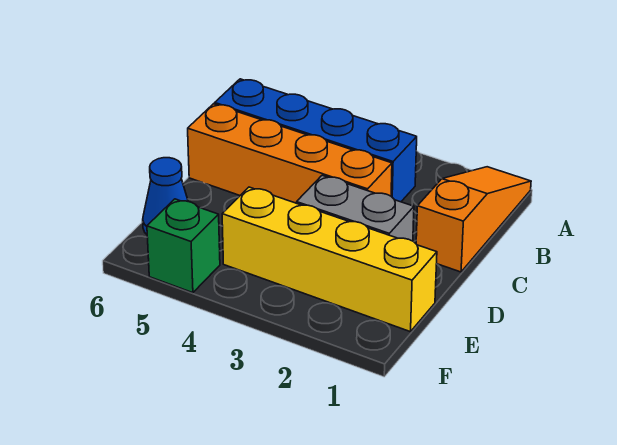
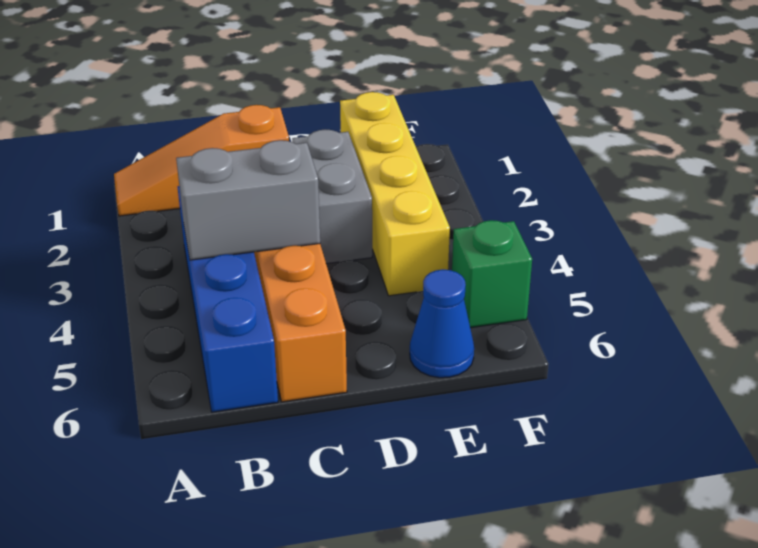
none -> grey brick B4:C4 level 2

